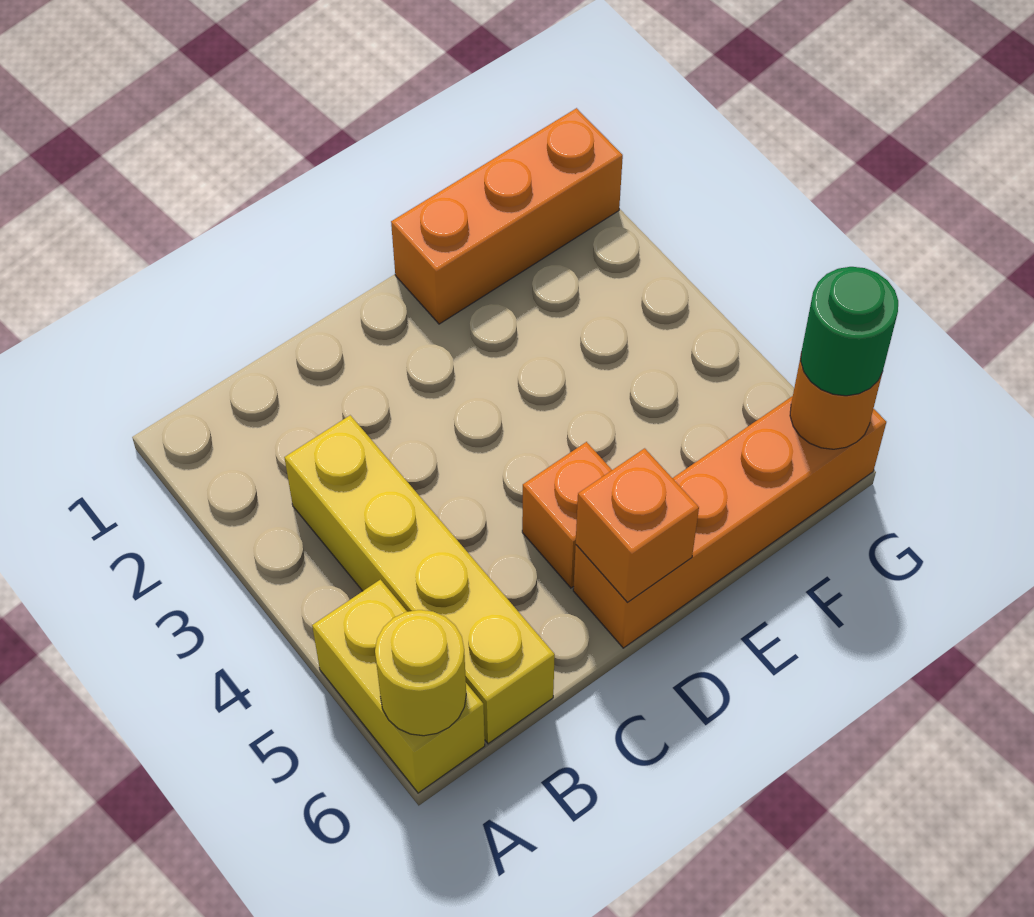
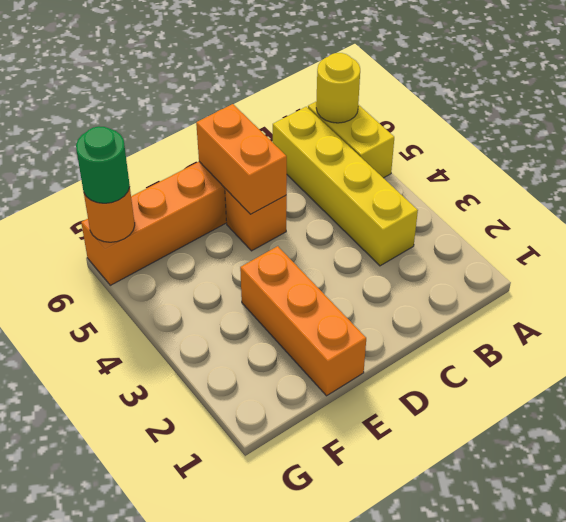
orange brick D6 level 2 -> orange brick D5:D6 level 2
orange brick E1:G1 level 1 -> orange brick E1:E3 level 1

